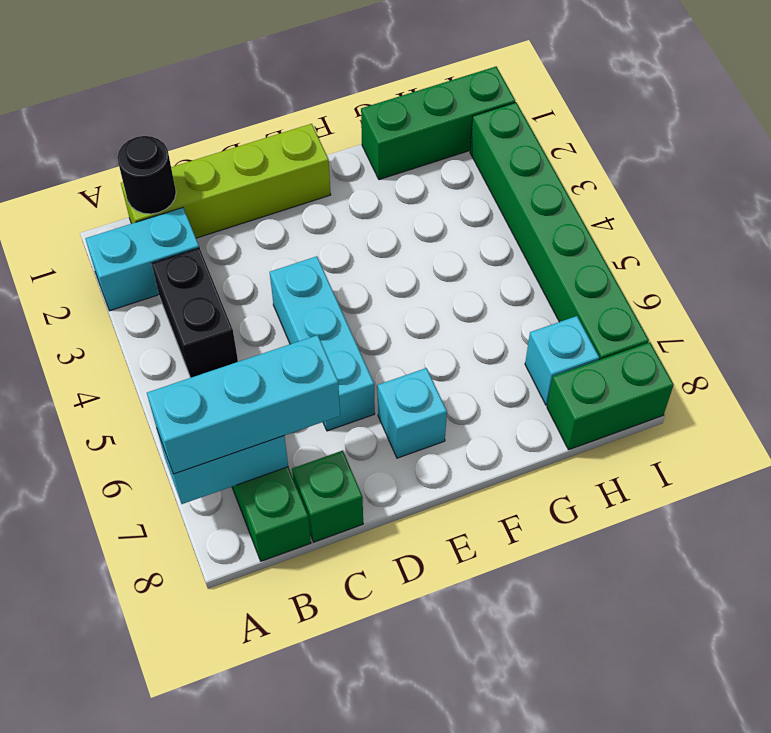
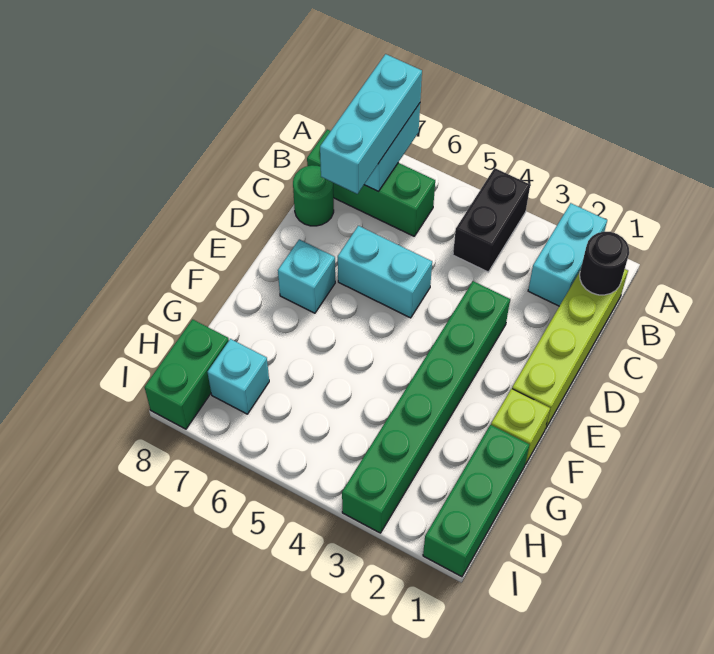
black brick B3:B4 level 1 -> black brick A4:B4 level 1
green brick C8 level 1 -> green round brick C8 level 1
cyan brick D4:D6 level 1 -> cyan brick D5:D6 level 1
none -> lime brick F1 level 1
green brick I2:I7 level 1 -> green brick D3:I3 level 1

